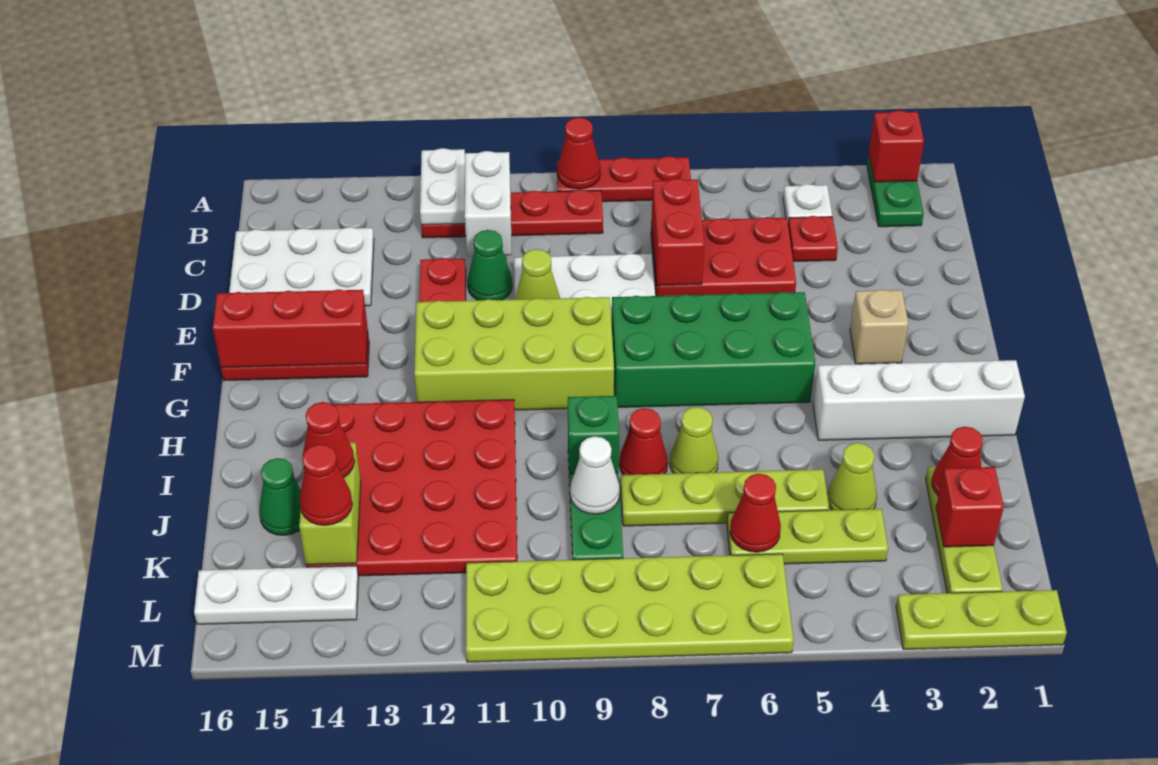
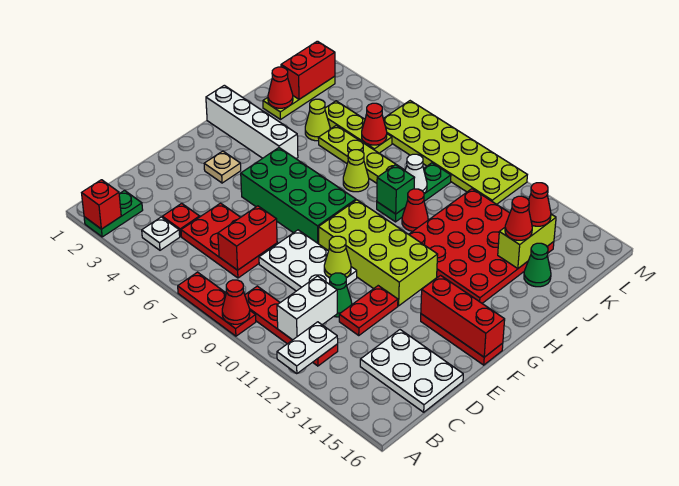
tan brick F3 level 1 -> tan plate F3 level 1
red cone I8 level 1 -> red cone I10 level 1
red brick K2 level 2 -> red brick K2:L2 level 2
white plate L14:L16 level 1 -> none
lime plate M1:M3 level 1 -> none

